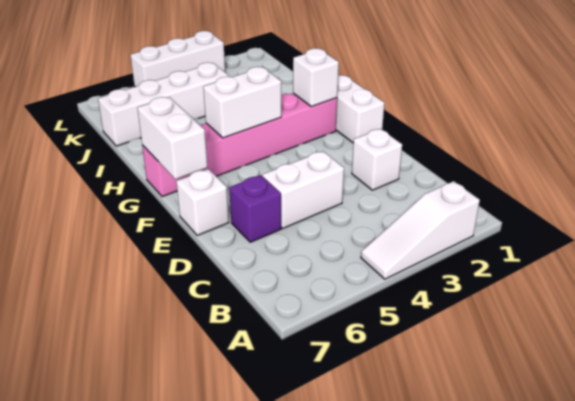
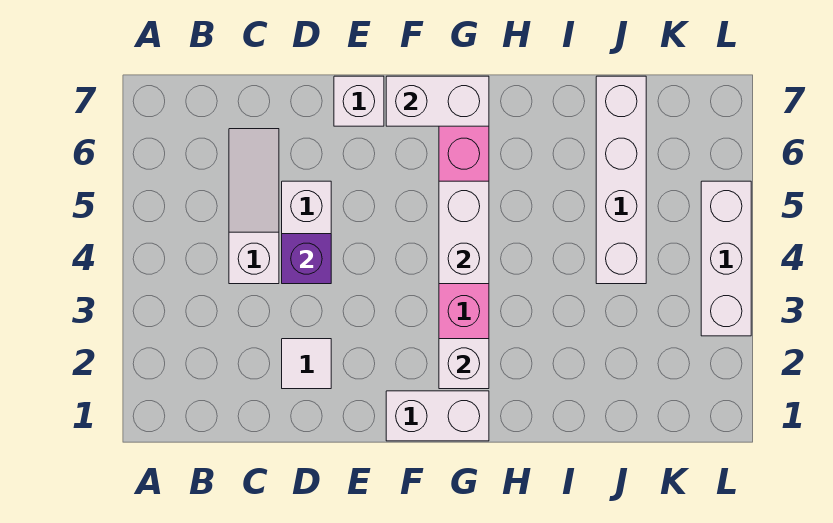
white slope A2:A4 level 1 top 2 -> white slope C4:C6 level 1 top 4
white brick D2 level 1 -> white tile D2 level 1
purple brick D6 level 1 -> purple brick D4 level 2

